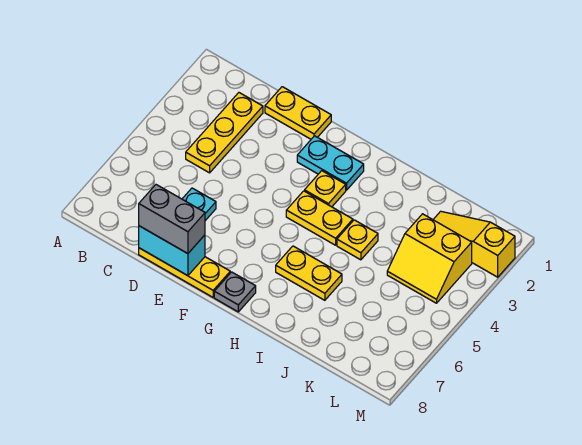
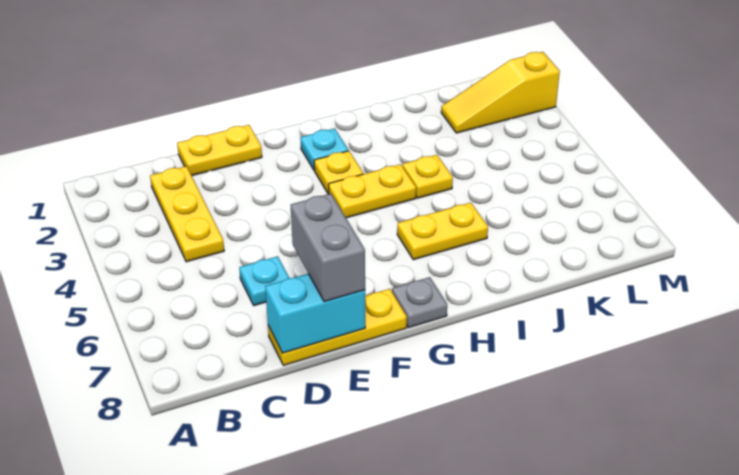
grey brick D8:E8 level 3 -> grey brick E7:E8 level 3
cyan plate F2:G2 level 1 -> cyan plate G2 level 1
yellow slope K3:L4 level 1 top 3 -> none

